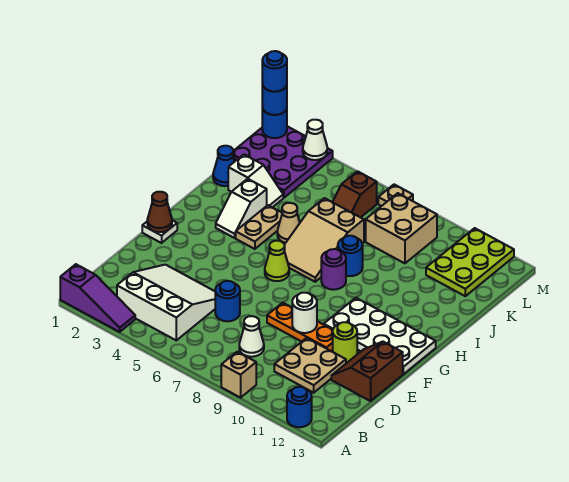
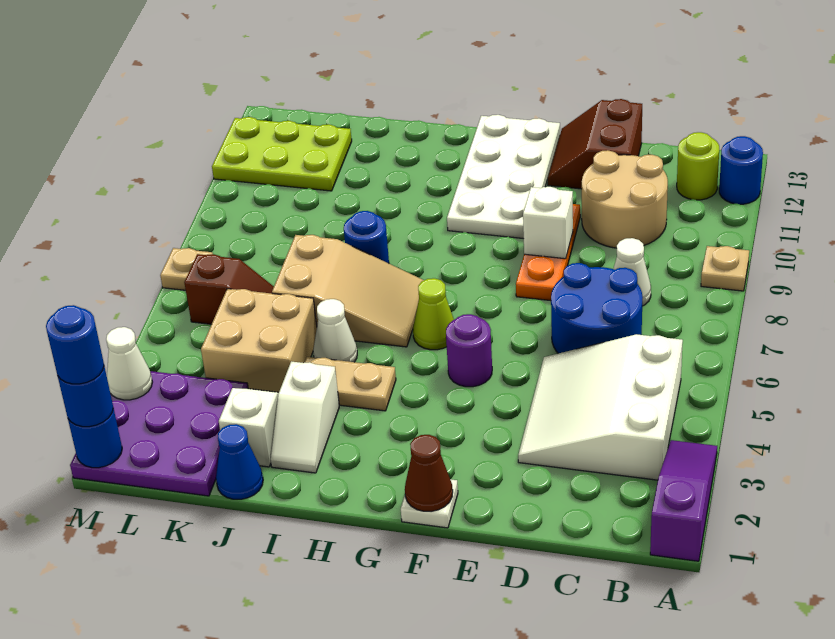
tan brick A9 level 1 -> tan plate A9 level 1
tan plate C10:D11 level 1 -> tan round brick C10:D11 level 1
blue round brick D6 level 1 -> blue round brick C6:D7 level 1
brown slope D12:E13 level 1 top 13 -> brown slope D12:E13 level 1 top D
white round brick E9 level 2 -> white brick E9 level 2
lime round brick E11 level 1 -> lime round brick B12 level 1
white slope H3:I3 level 1 top I -> white slope I2:I3 level 1 top 3
purple round brick H8 level 1 -> purple round brick F5 level 1
tan cone I5 level 1 -> white cone I5 level 1
tan brick K8:L9 level 1 -> tan brick J4:K5 level 1

